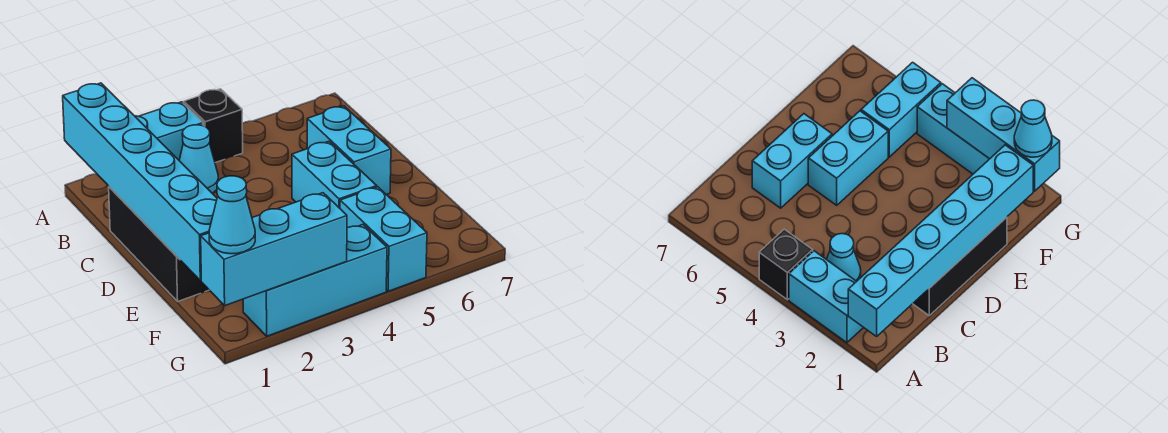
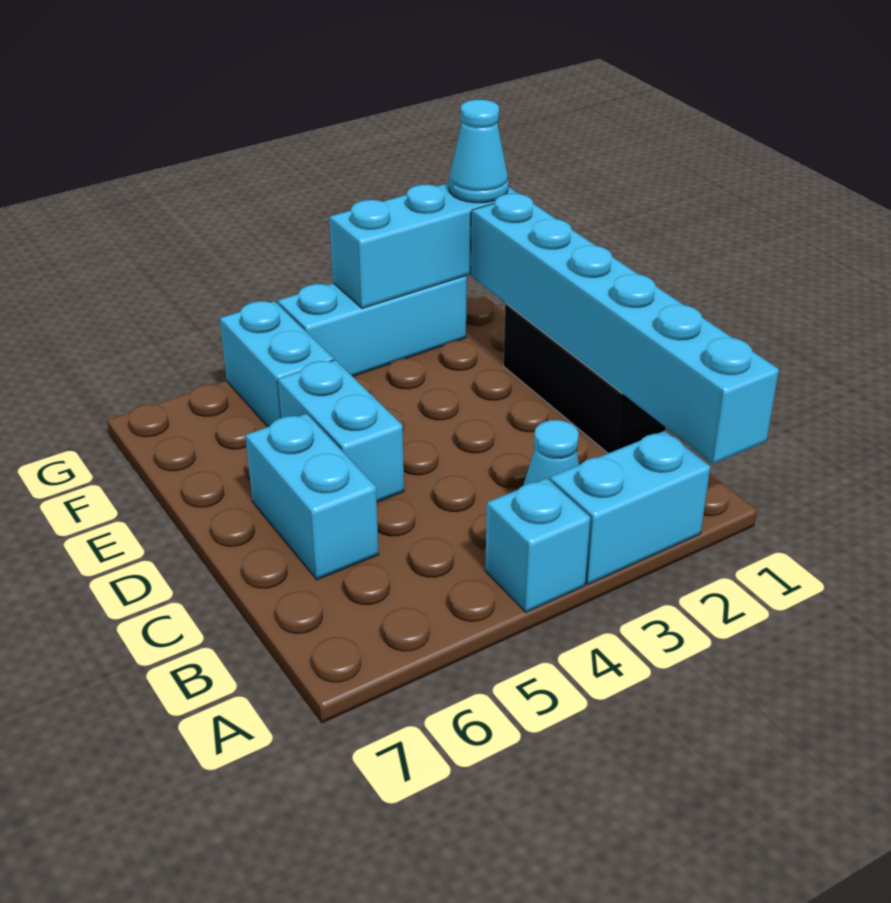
black brick A4 level 1 -> cyan brick A4 level 1

